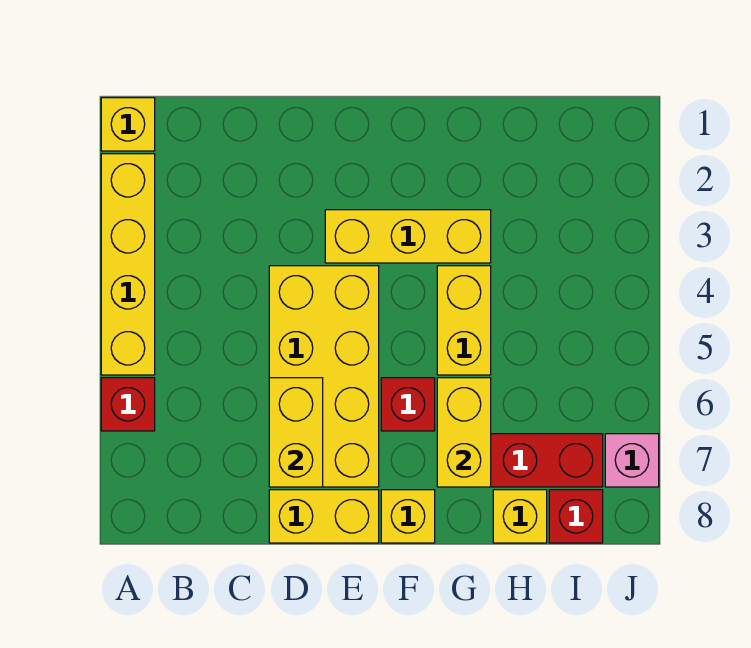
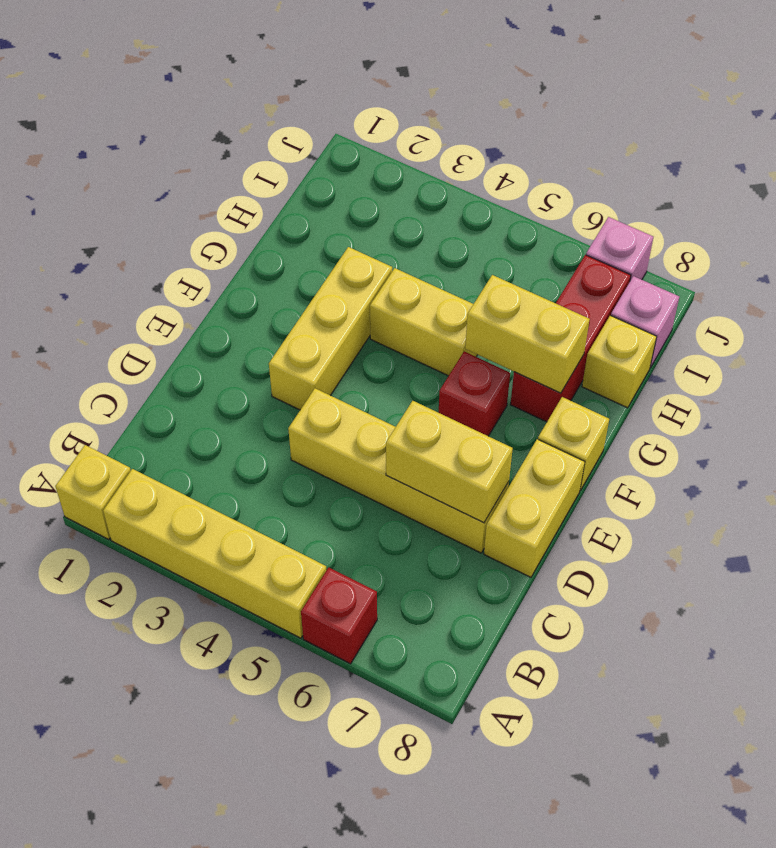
yellow brick D4:E7 level 1 -> yellow brick D4:D7 level 1
red brick I8 level 1 -> pink brick I8 level 1

